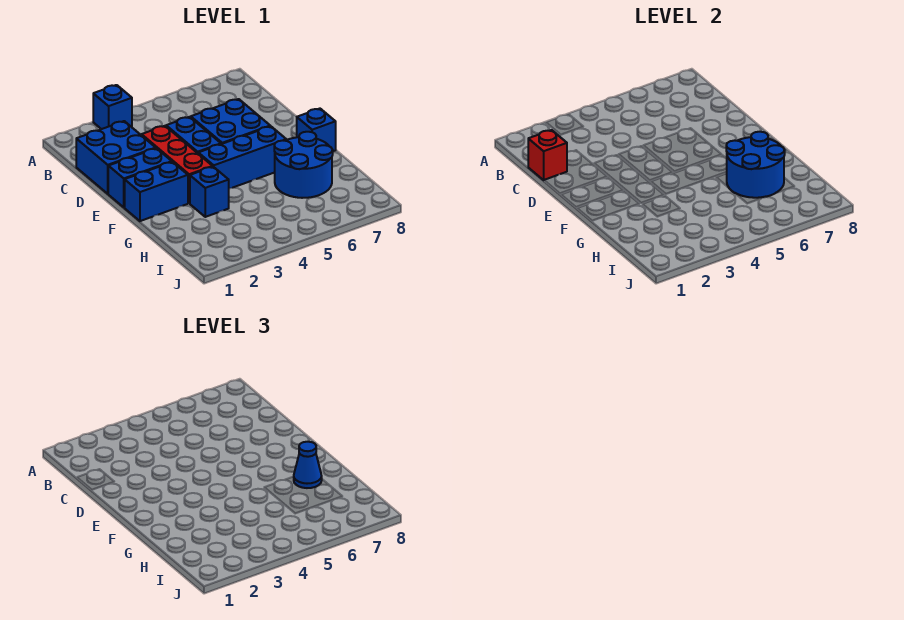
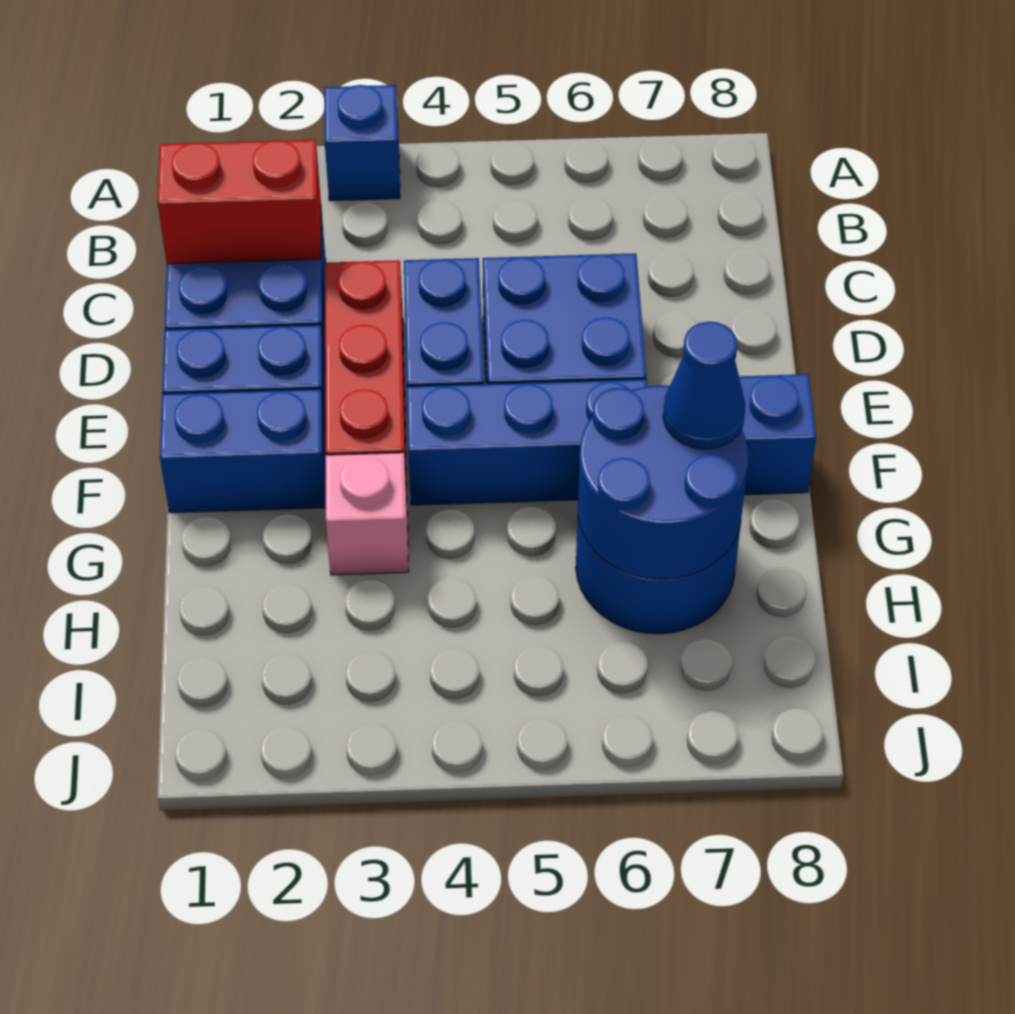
red brick C1 level 2 -> red brick C1:C2 level 2
blue brick G3 level 1 -> pink brick G3 level 1

